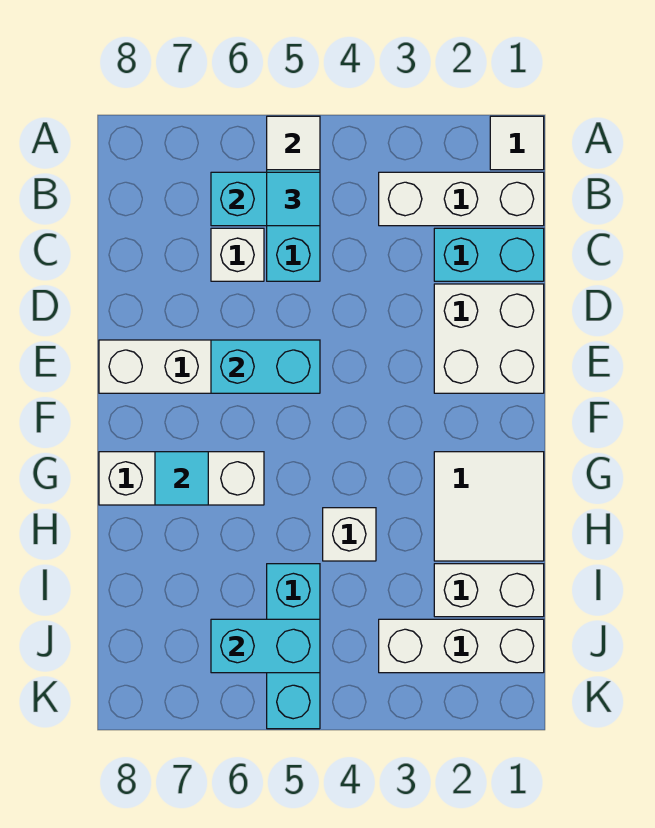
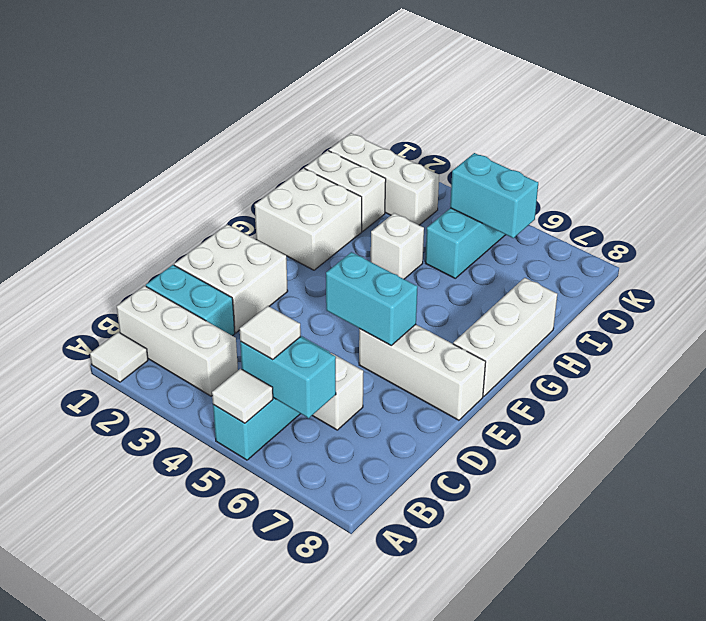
cyan tile B5 level 3 -> white tile B5 level 3
white tile G1:H2 level 1 -> white brick G1:H2 level 1
white brick G6:G8 level 1 -> white brick F8:H8 level 1
cyan tile G7 level 2 -> none

